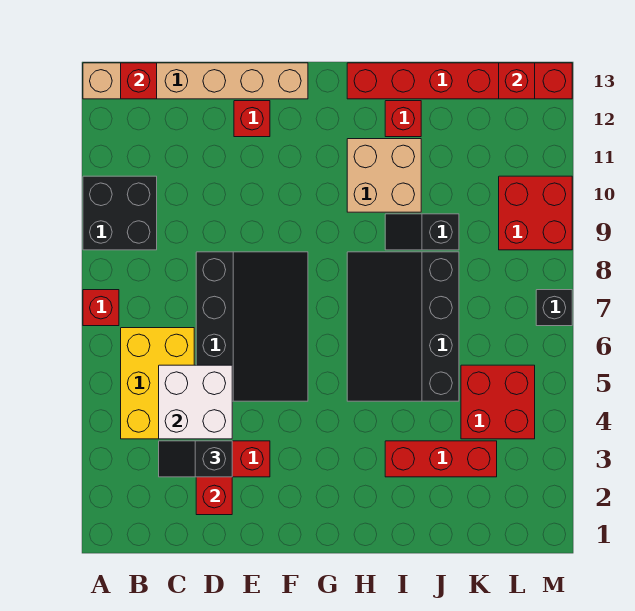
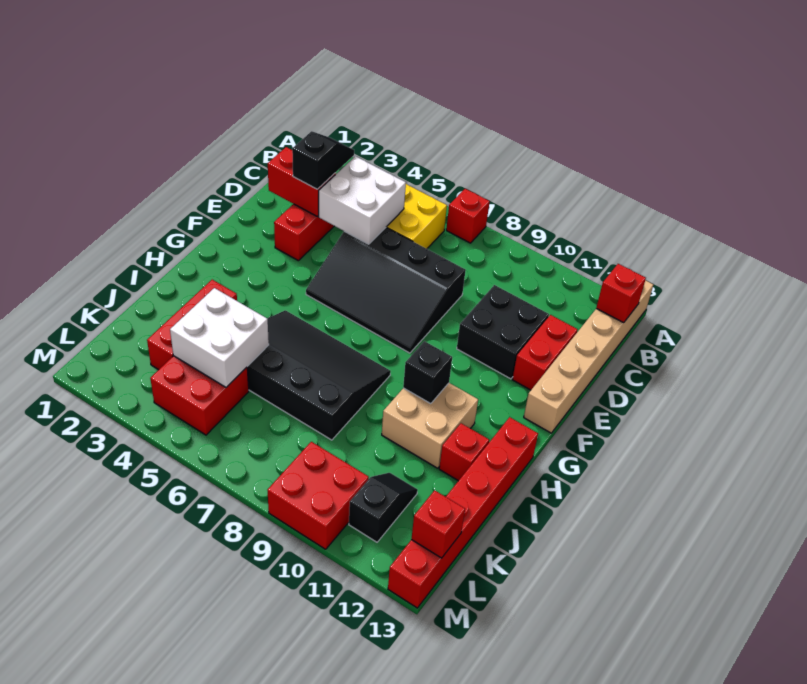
black brick A9:B10 level 1 -> black brick D10:E11 level 1
red brick E12 level 1 -> red brick D12:E12 level 1
black slope I9:J9 level 1 top J -> black slope K11:L11 level 1 top L
none -> white brick J4:K5 level 2
black brick M7 level 1 -> black brick H10 level 2

